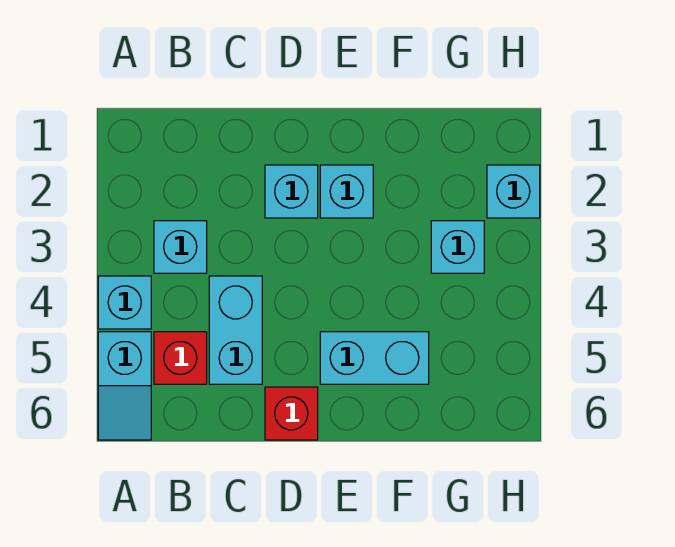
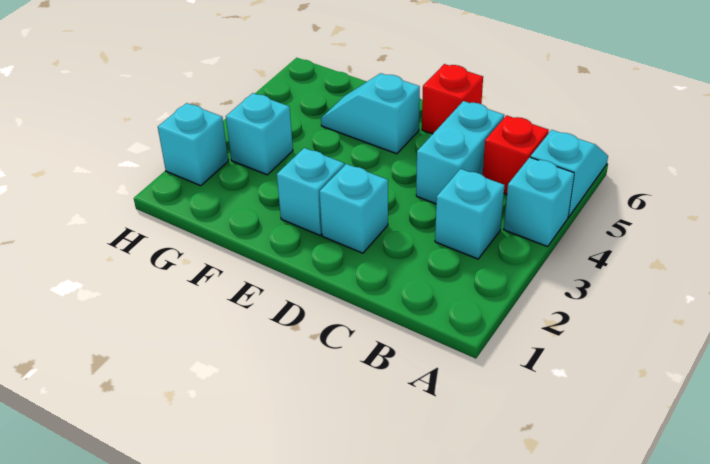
cyan brick E5:F5 level 1 -> cyan slope E5:F5 level 1 top E

